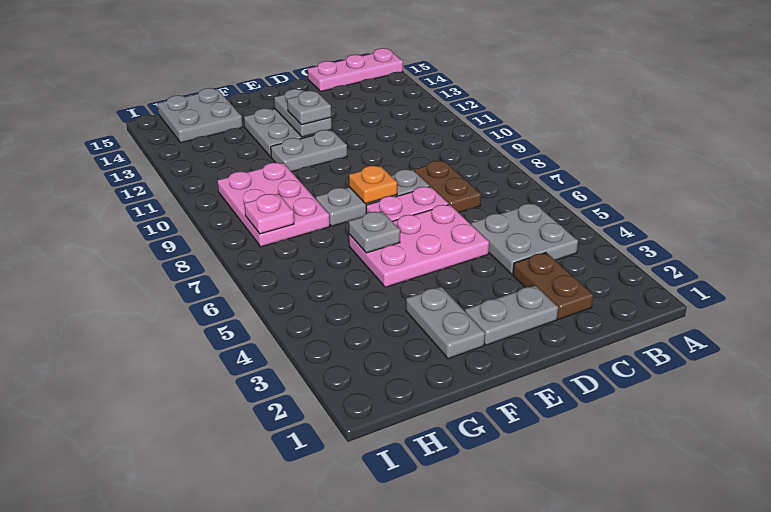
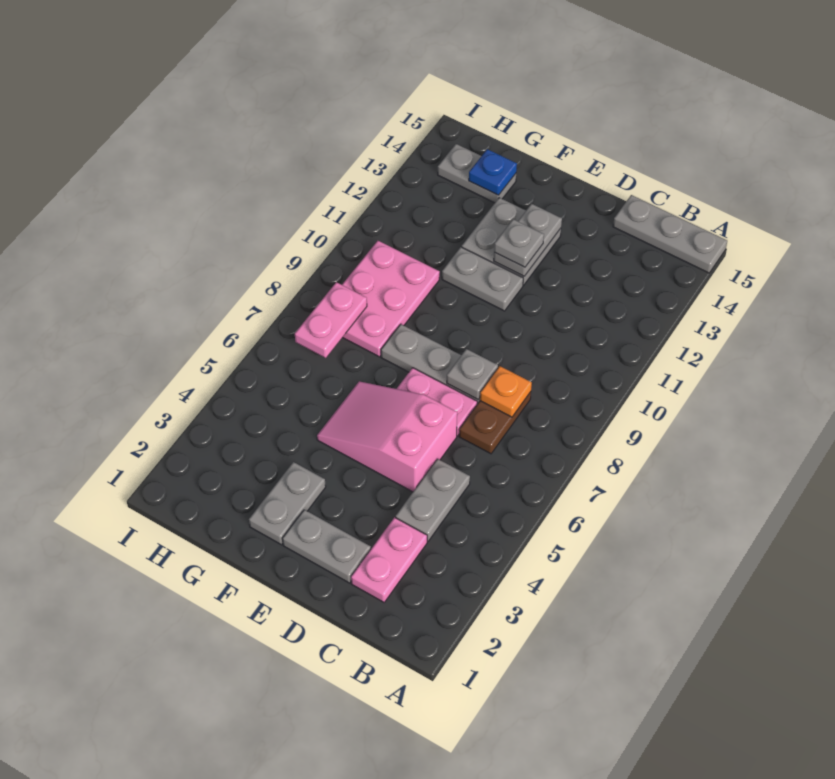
pink plate A15:C15 level 1 -> grey plate A15:C15 level 1
grey plate B4:C5 level 1 -> grey plate C4:C5 level 1
brown plate C2:C3 level 1 -> pink plate C2:C3 level 1
pink plate D5:F6 level 1 -> pink slope D5:F6 level 1 top D
orange plate E8 level 2 -> orange plate C8 level 2
grey plate F6 level 2 -> grey plate D8 level 2
grey plate G14:H15 level 1 -> grey plate G14:H14 level 1
none -> blue plate G14 level 2
pink plate H8 level 2 -> pink plate H7:H8 level 2

